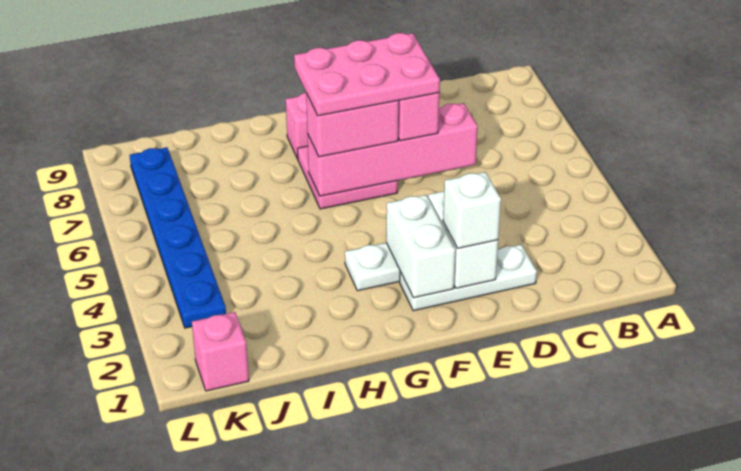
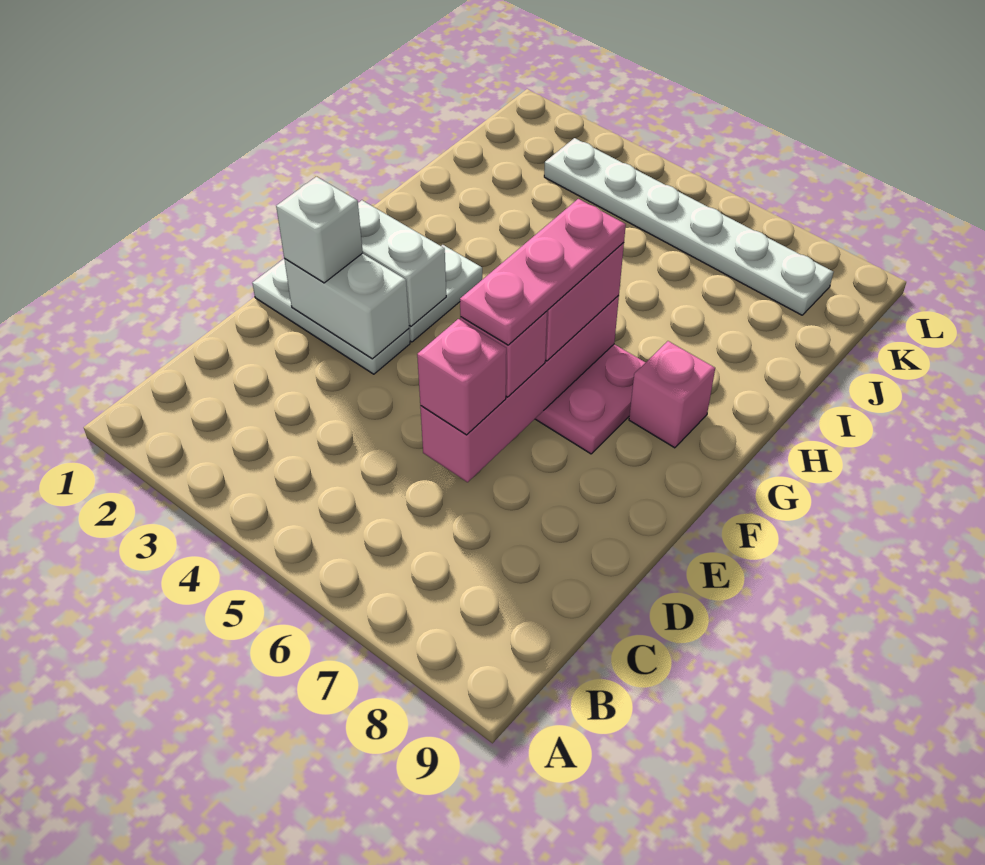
white plate D2:F2 level 1 -> white plate E1:E3 level 1
pink plate E6:G7 level 4 -> pink plate E6:G6 level 4
pink brick K1 level 1 -> pink brick D6 level 3
blue plate K3:K8 level 1 -> white plate K3:K8 level 1

